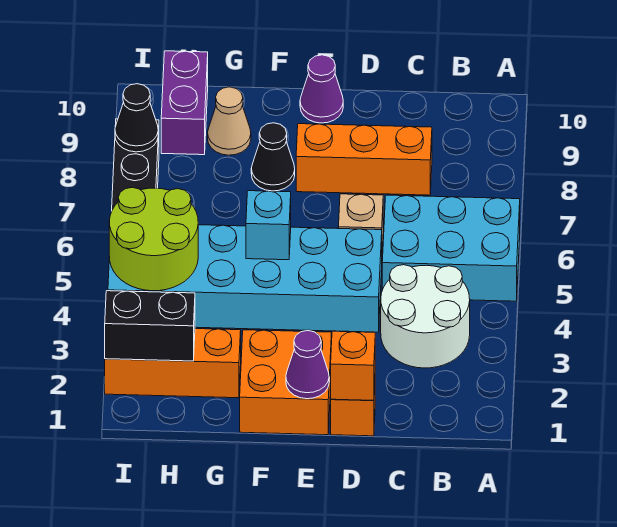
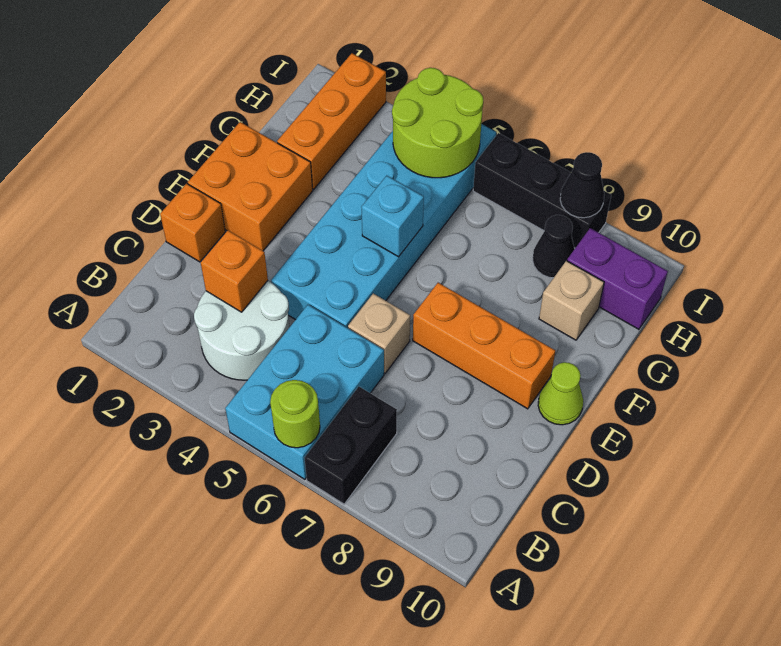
none -> lime round brick A6 level 2
orange brick C8:E8 level 1 -> orange brick E7:E9 level 1
orange brick D1 level 2 -> orange brick C3 level 2
purple cone E1 level 2 -> none
purple cone E10 level 1 -> lime cone E10 level 1
black cone F8 level 1 -> black cone H8 level 1
tan cone G9 level 1 -> tan brick G9 level 1
black brick H2:I2 level 2 -> black brick A7:B7 level 1

